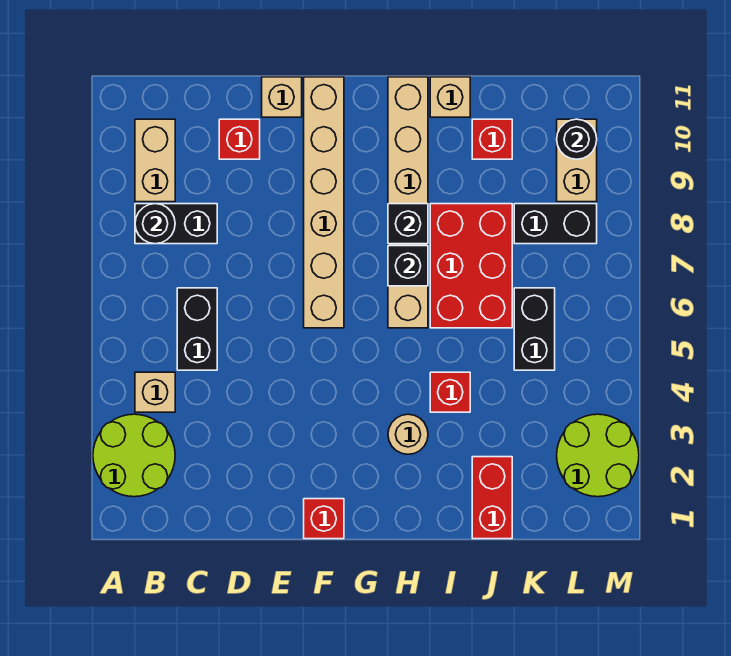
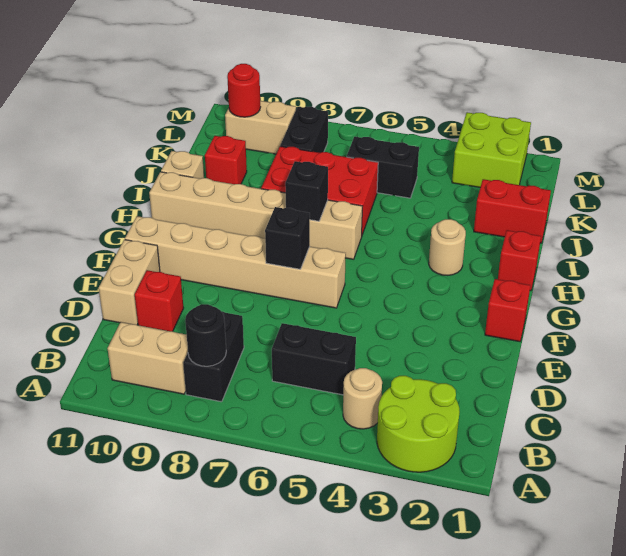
tan brick B4 level 1 -> tan round brick B4 level 1
tan brick E11 level 1 -> tan brick D11:E11 level 1
black brick H8 level 2 -> black brick F7 level 2
red brick I4 level 1 -> red brick H1 level 1
lime round brick L2:M3 level 1 -> lime brick L2:M3 level 1
black round brick L10 level 2 -> red round brick L10 level 2

